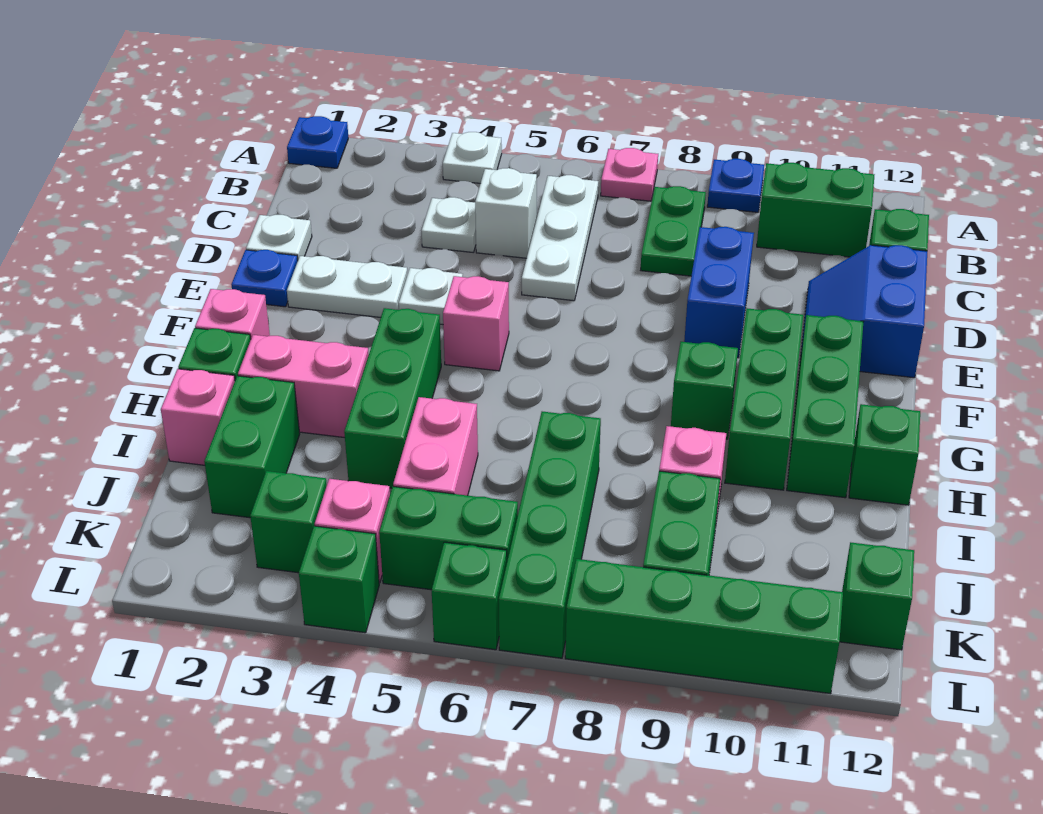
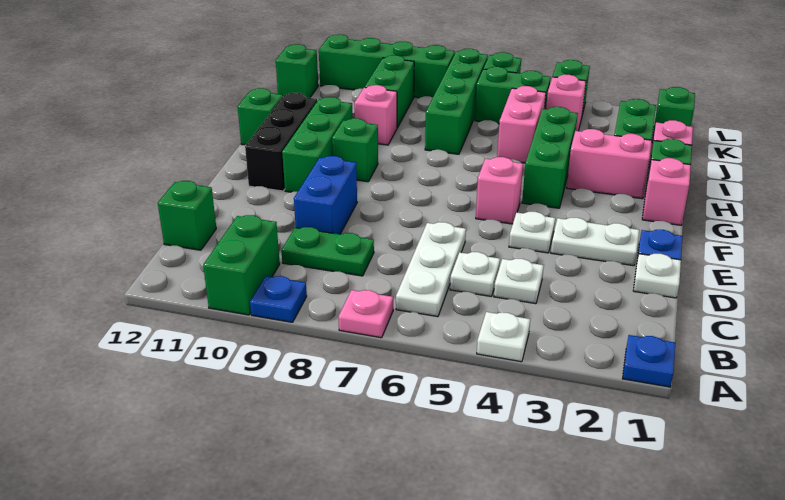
green plate B8:C8 level 1 -> green plate C8:C9 level 1
green brick B10:B11 level 1 -> green brick A10:B10 level 1
white brick C5 level 1 -> white plate C5 level 1
blue slope D11:E12 level 1 top 12 -> none
green brick F11:H11 level 1 -> black brick F11:H11 level 1
green brick K3 level 1 -> green brick K1 level 1

